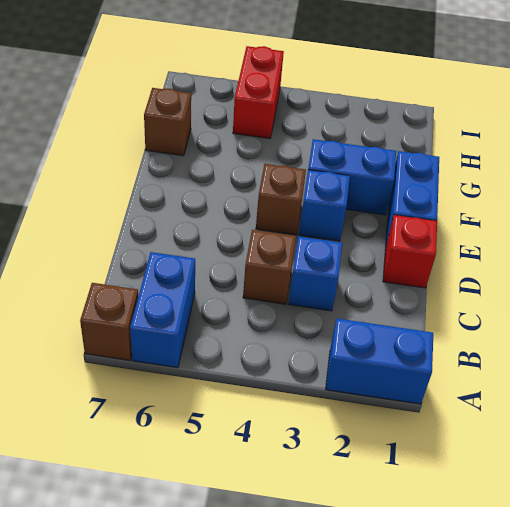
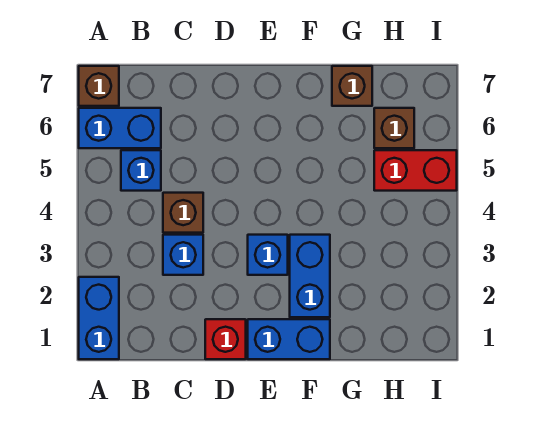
none -> blue brick B5 level 1
brown brick E4 level 1 -> brown brick H6 level 1

